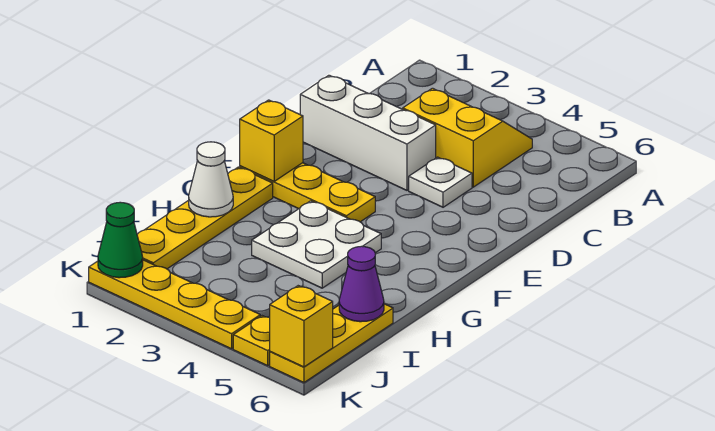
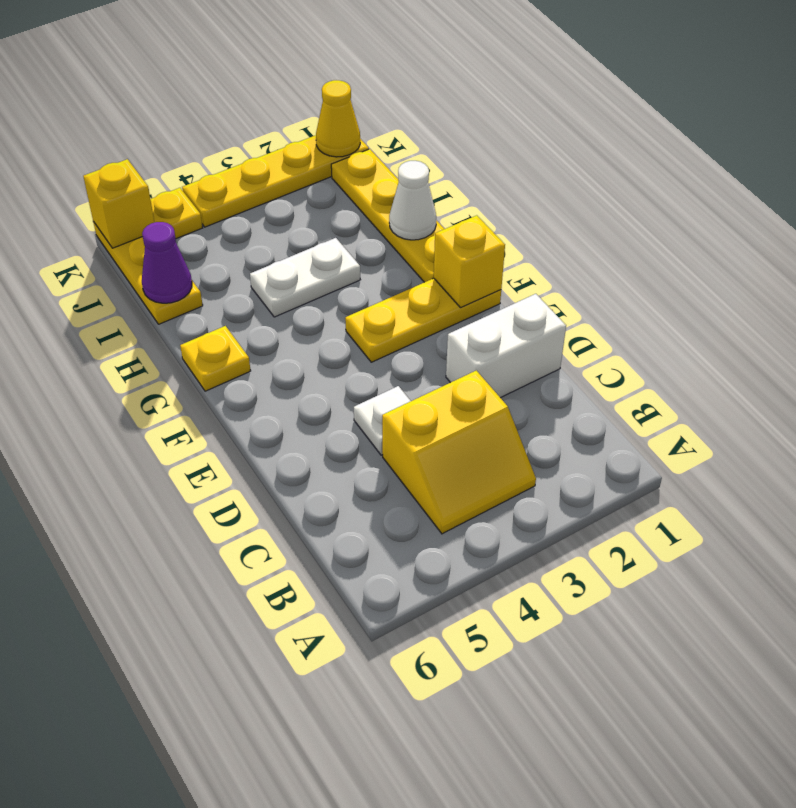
white brick D1:D3 level 1 -> white brick D1:D2 level 1
white plate G3:H4 level 1 -> white plate H3:H4 level 1
none -> yellow plate G6 level 1
green cone K1 level 2 -> yellow cone K1 level 2

